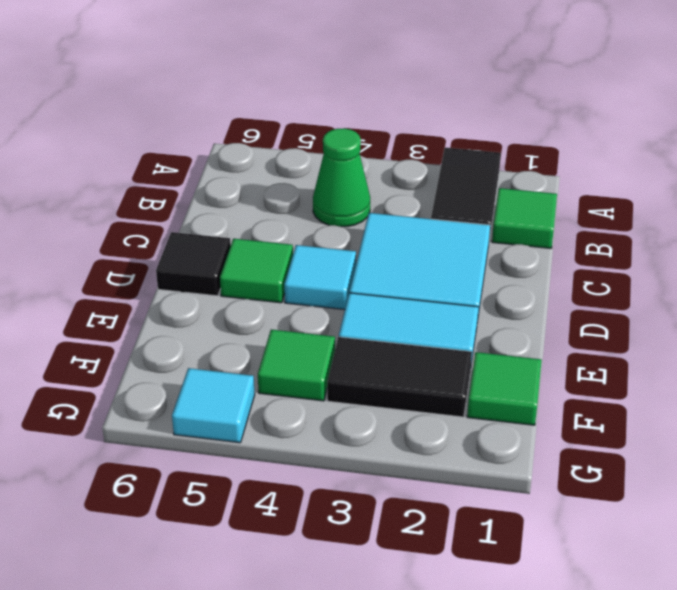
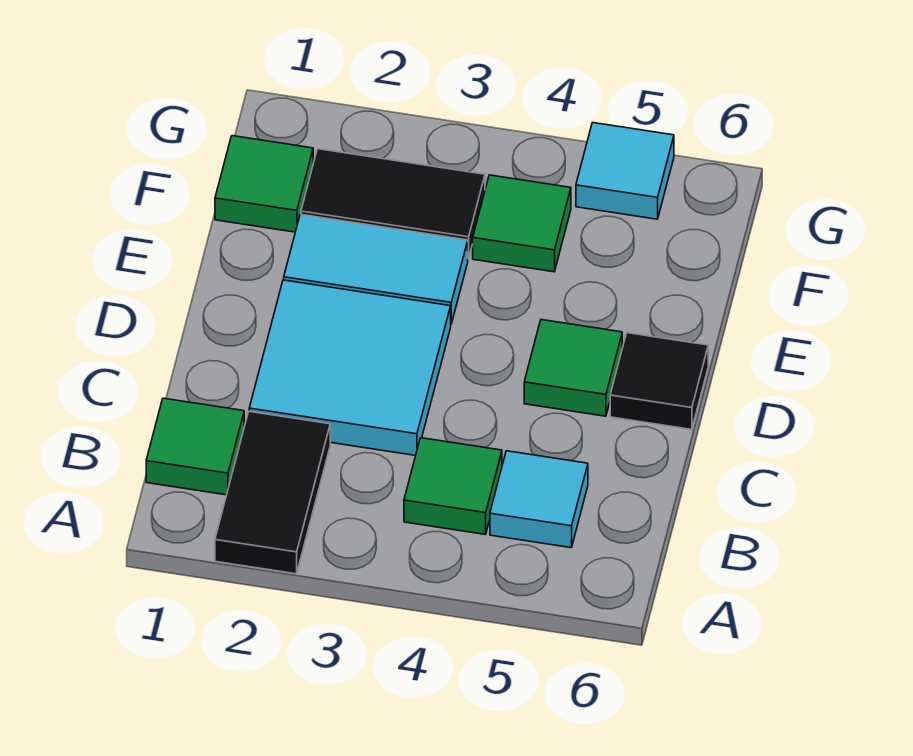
green cone B4 level 1 -> green tile B4 level 1
cyan tile D4 level 1 -> cyan tile B5 level 1

